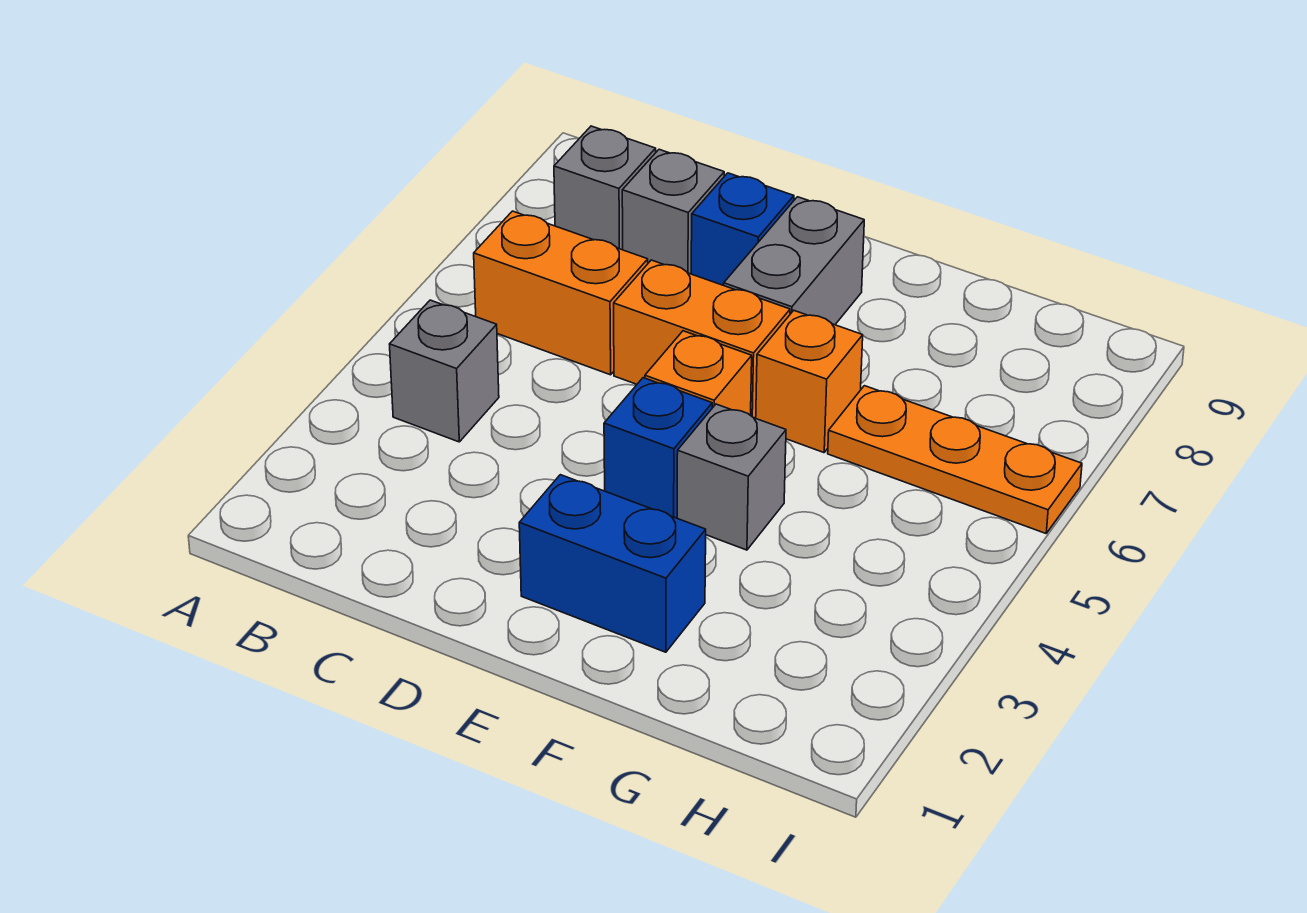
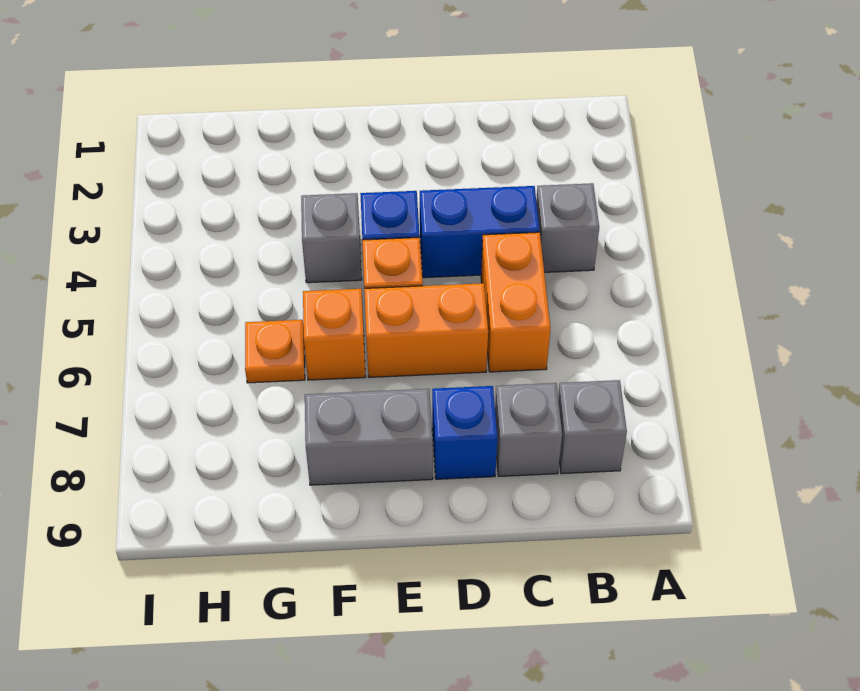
orange brick B6:C6 level 1 -> orange brick C5:C6 level 1
blue brick E2:F2 level 1 -> blue brick C4:D4 level 1
grey brick E7:E8 level 1 -> grey brick E8:F8 level 1
orange plate G6:I6 level 1 -> orange plate G6 level 1

